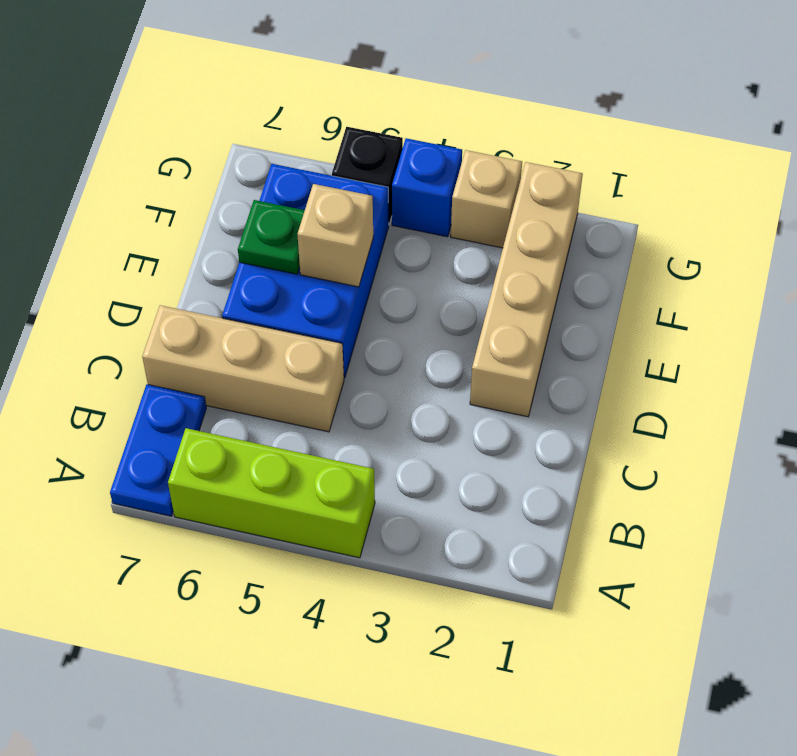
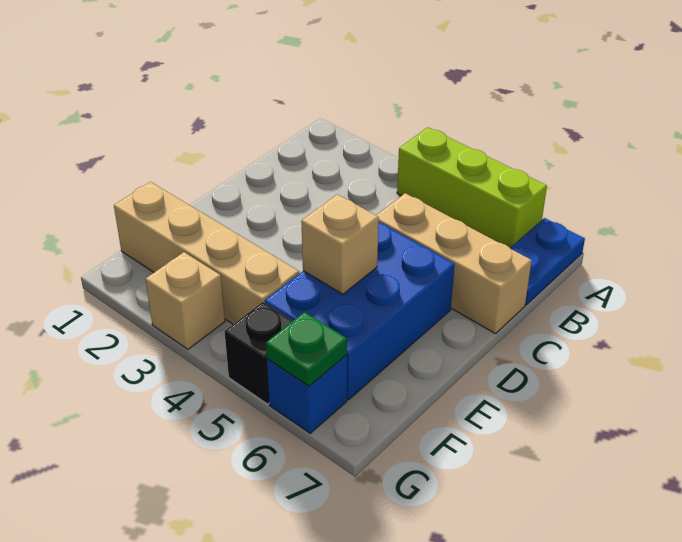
tan brick D2:G2 level 1 -> tan brick F1:F4 level 1
green plate E6 level 2 -> green plate G6 level 2
blue brick G4 level 1 -> blue brick G6 level 1

